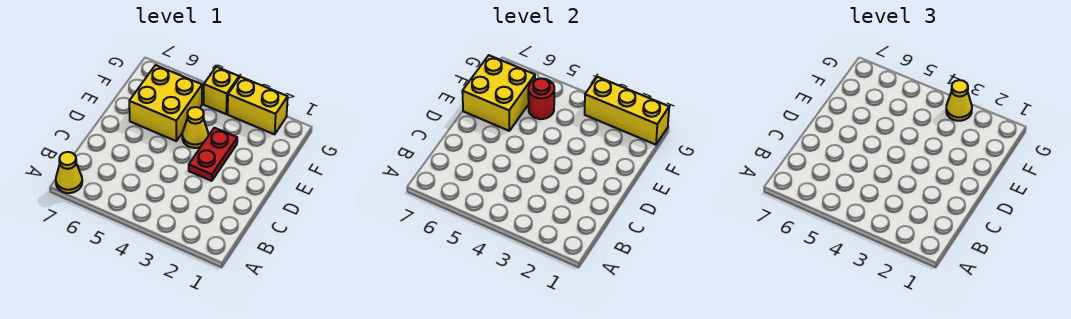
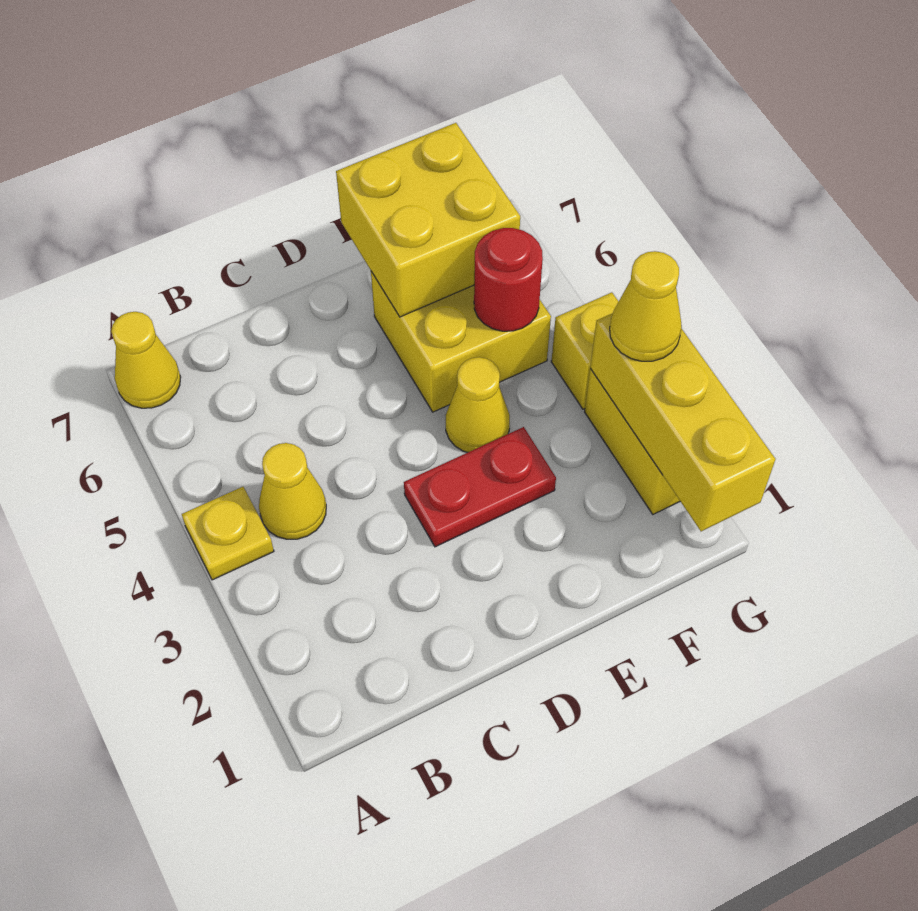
none -> yellow plate A4 level 1
none -> yellow cone B4 level 1

